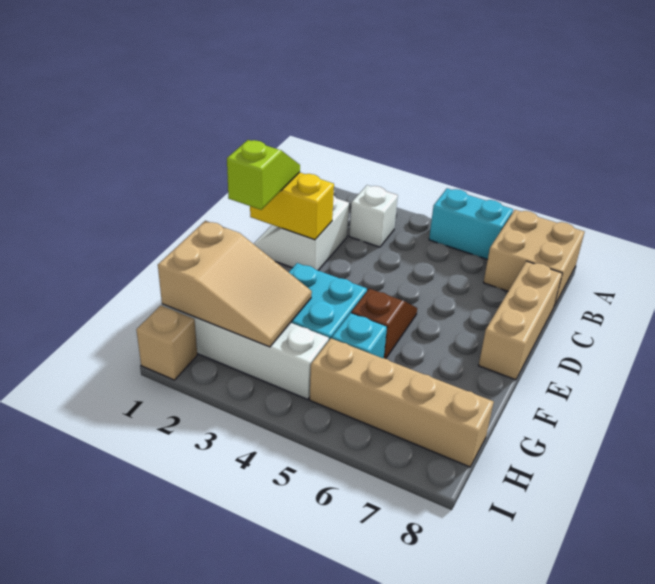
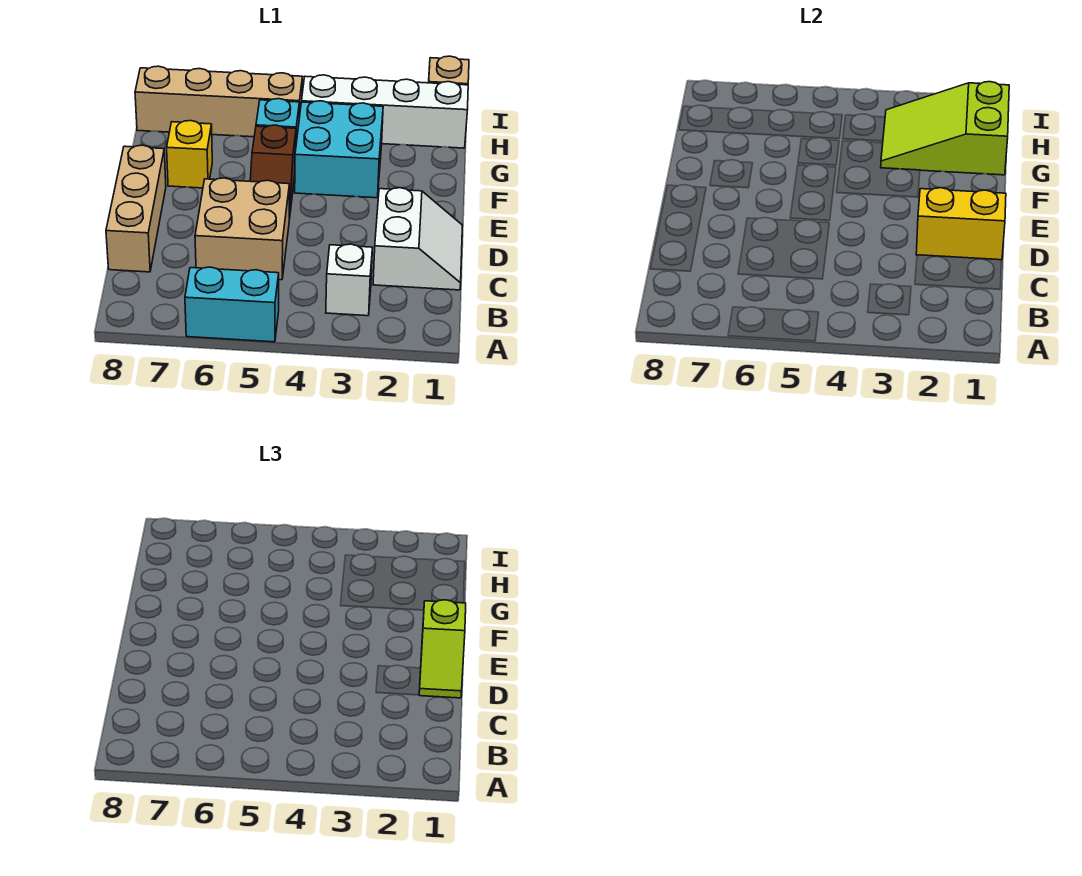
tan brick A7:B8 level 1 -> tan brick C5:D6 level 1
none -> yellow brick F7 level 1
tan slope G1:H3 level 2 top 1 -> lime slope G1:H3 level 2 top 1

